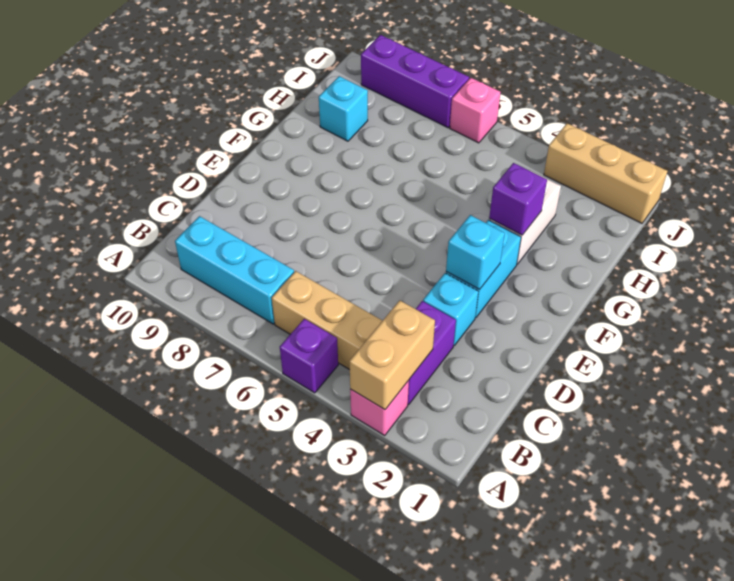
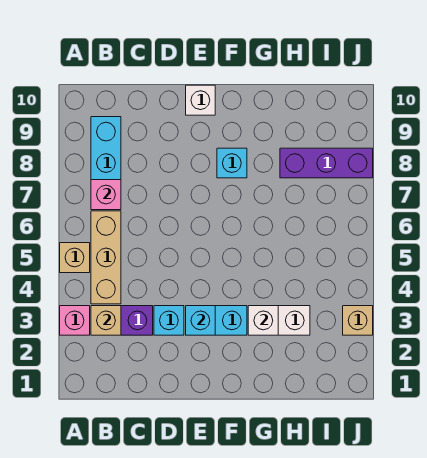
tan brick A3:B3 level 2 -> tan brick B3 level 2
purple brick A5 level 1 -> tan brick A5 level 1
none -> white brick E10 level 1
purple brick G3 level 2 -> white brick G3 level 2
cyan brick H9 level 1 -> cyan brick F8 level 1
tan brick J1:J3 level 1 -> tan brick J3 level 1
pink brick J6 level 1 -> pink brick B7 level 2
purple brick J7:J9 level 1 -> purple brick H8:J8 level 1

